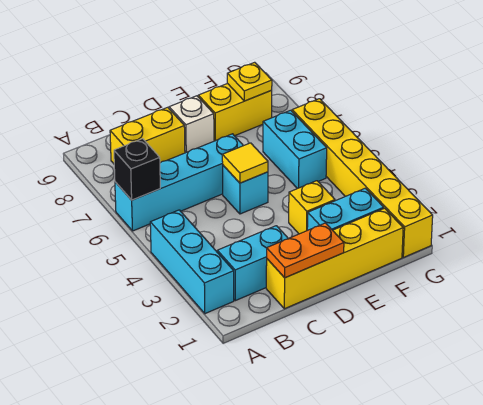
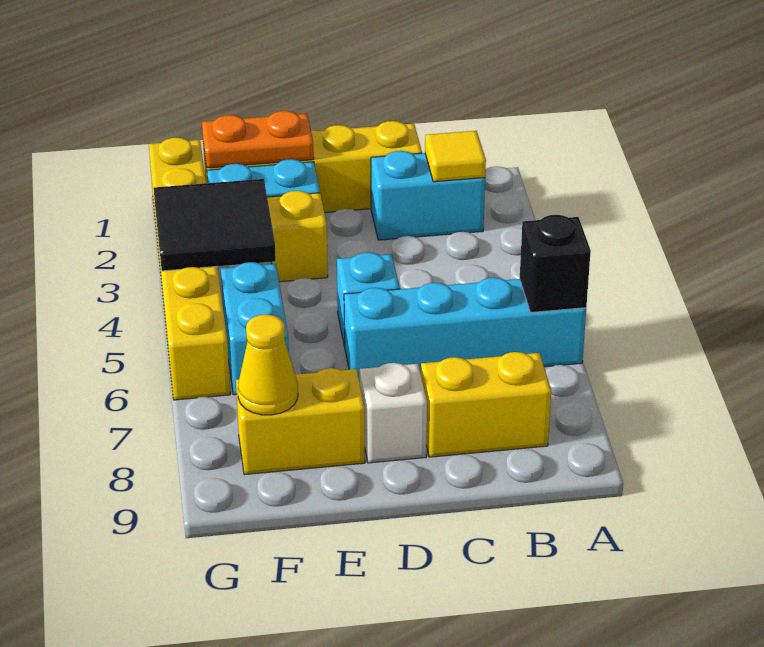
cyan brick A2:A4 level 1 -> none
orange plate C1:D1 level 2 -> orange plate E1:F1 level 2
yellow tile D5 level 2 -> yellow tile B2 level 2
none -> black tile F3:G4 level 2
yellow plate F8 level 2 -> yellow cone F8 level 2

